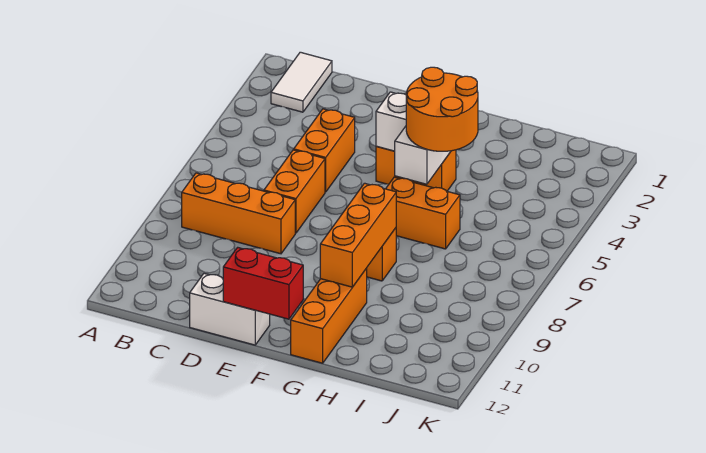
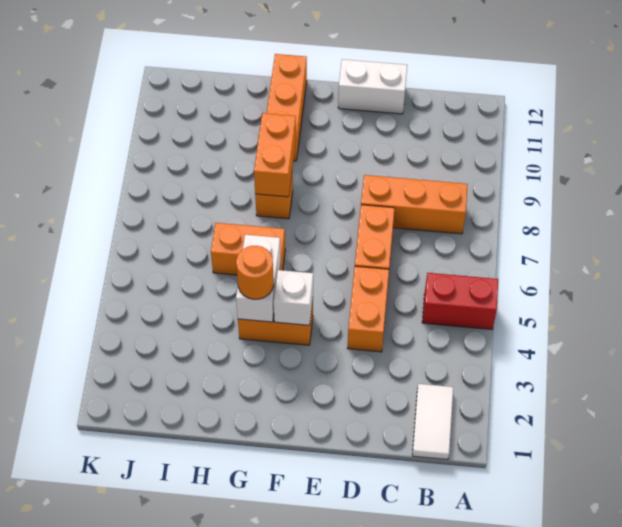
red brick E12:F12 level 2 -> red brick A5:B5 level 1
orange round brick G4:H5 level 3 -> orange round brick G4 level 3
orange brick G8:G10 level 2 -> orange brick G8:G9 level 2

